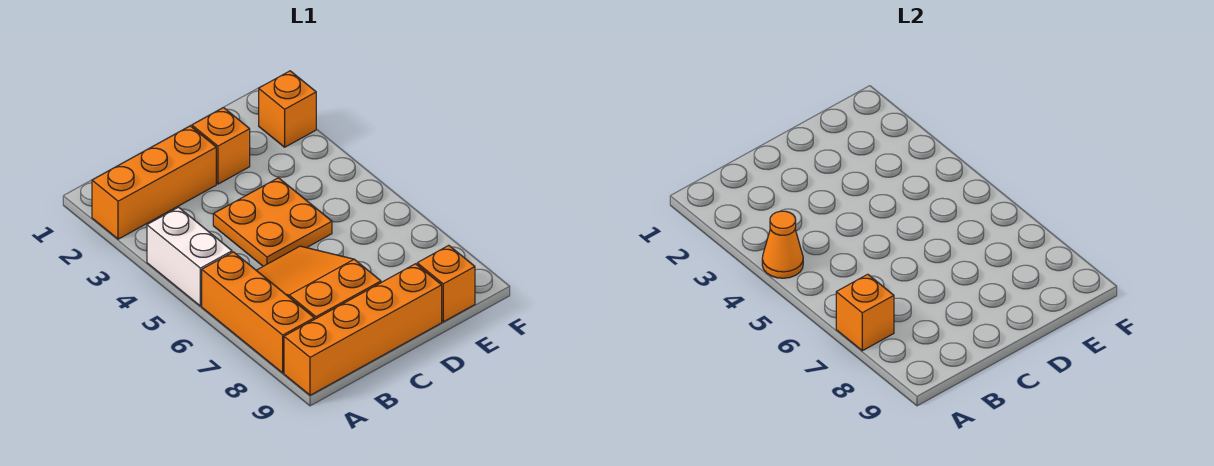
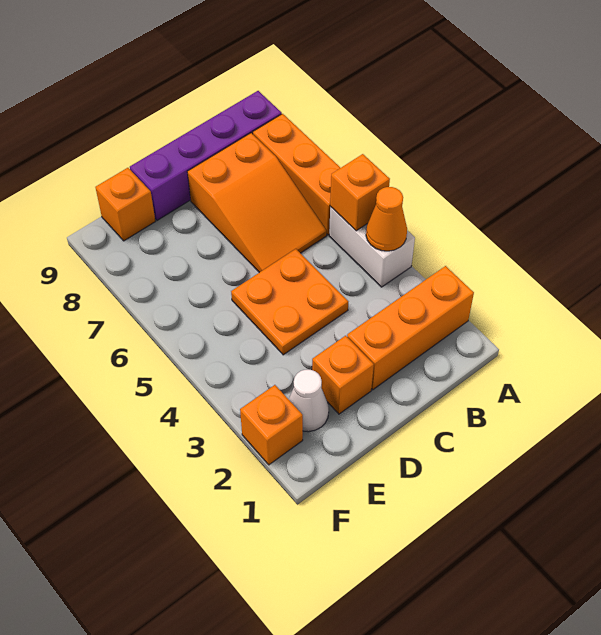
orange brick A7 level 2 -> orange brick A5 level 2
orange brick A9:D9 level 1 -> purple brick A9:D9 level 1
none -> white cone E2 level 1

